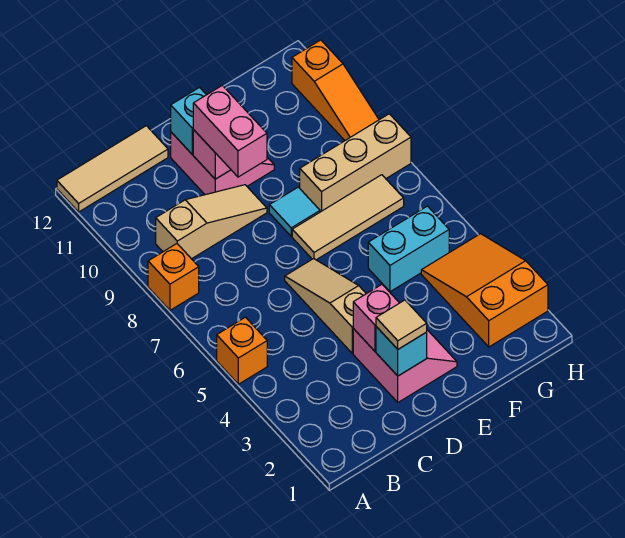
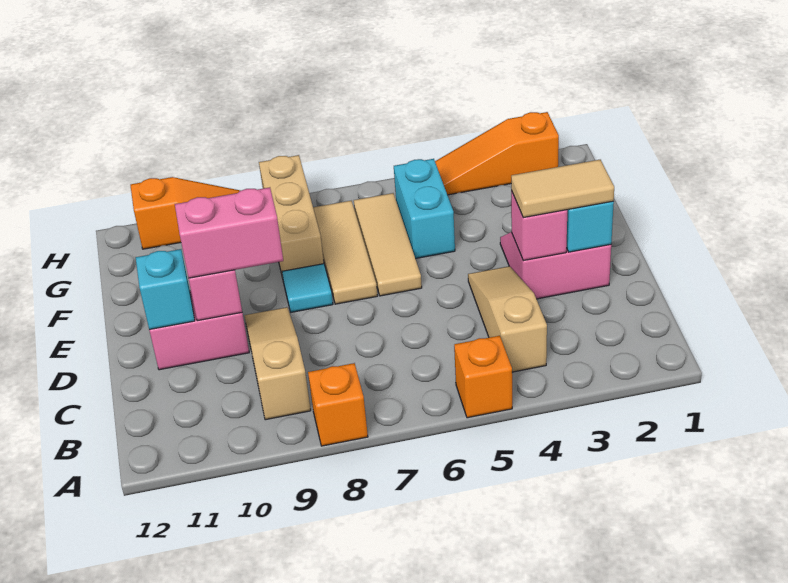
tan tile A12:C12 level 1 -> tan tile E6:G6 level 1
tan tile D2 level 3 -> tan tile D2:D3 level 3
tan slope D4:D6 level 1 top 4 -> tan slope B4:D4 level 1 top B
orange slope G2:H4 level 1 top 2 -> orange slope H2:H4 level 1 top 2

